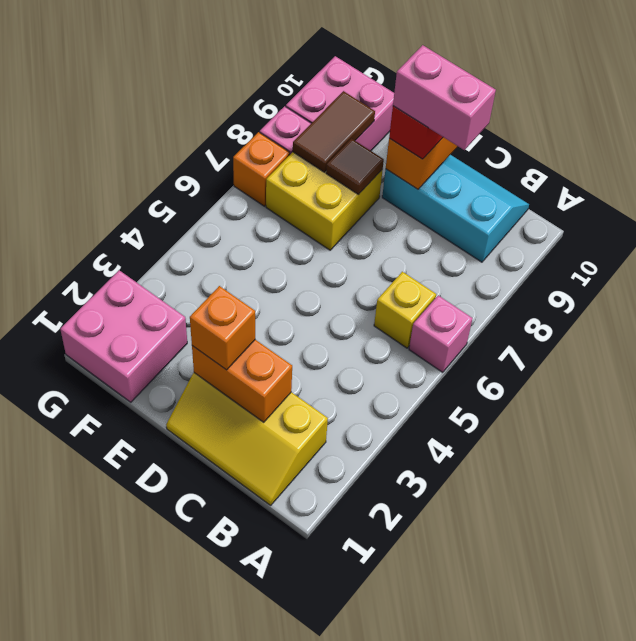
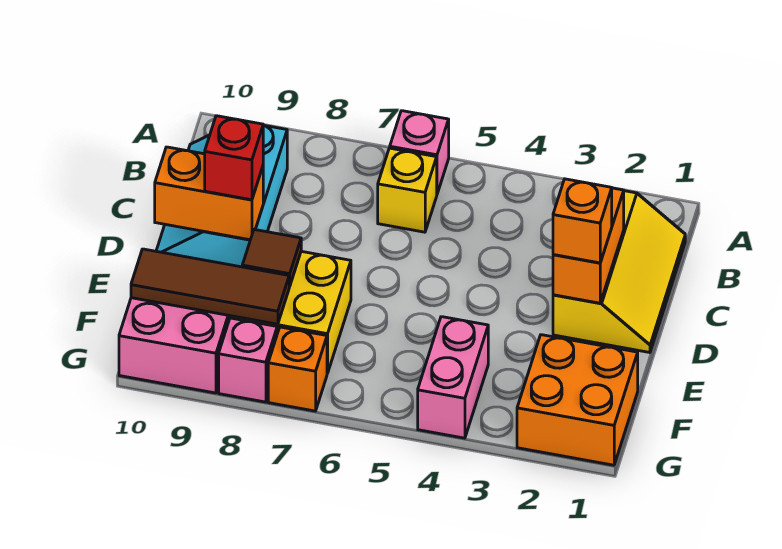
pink brick C9:D9 level 4 -> pink brick F4:G4 level 1
pink brick F1:G2 level 1 -> orange brick F1:G2 level 1
brown tile F8:F9 level 2 -> brown tile F8:F10 level 2

